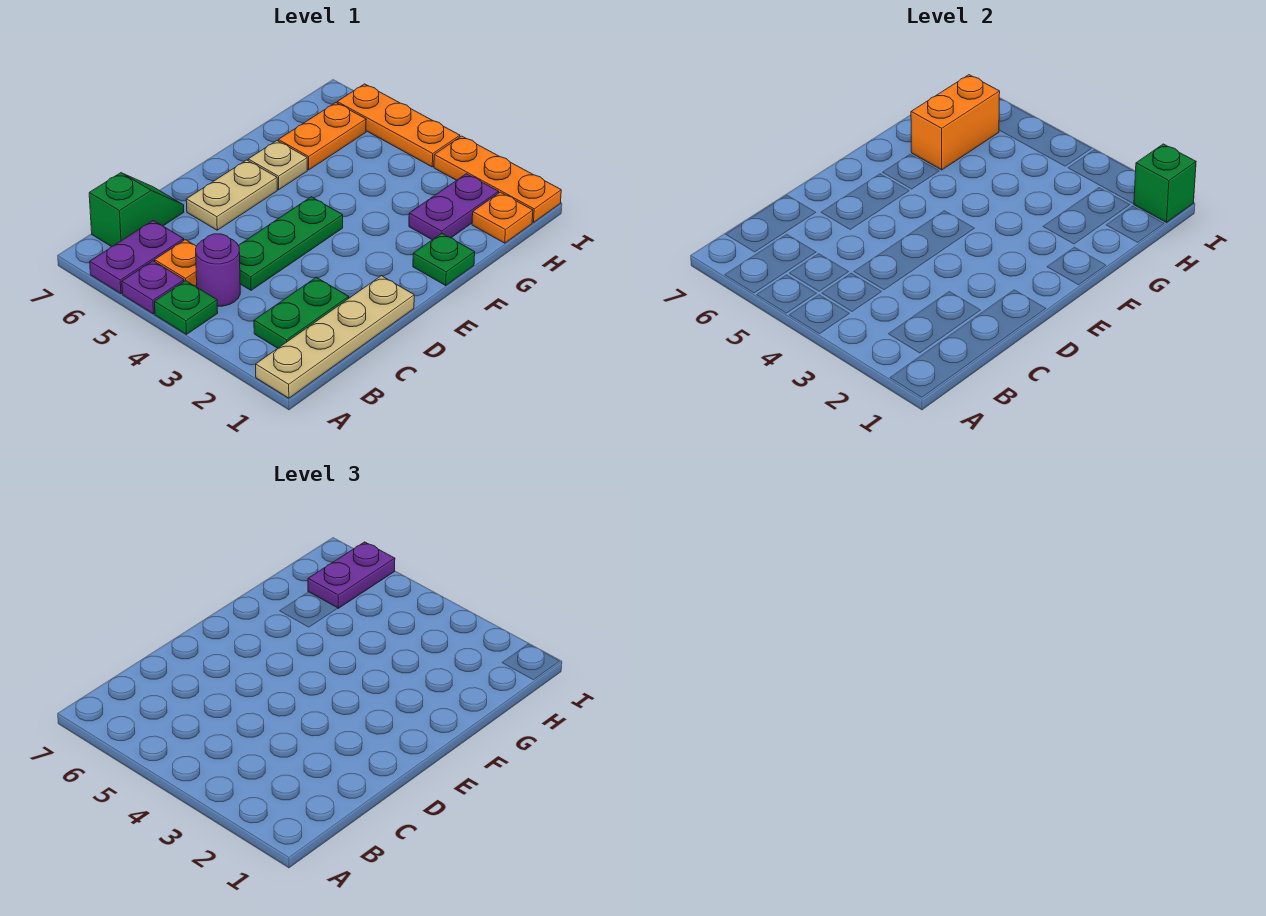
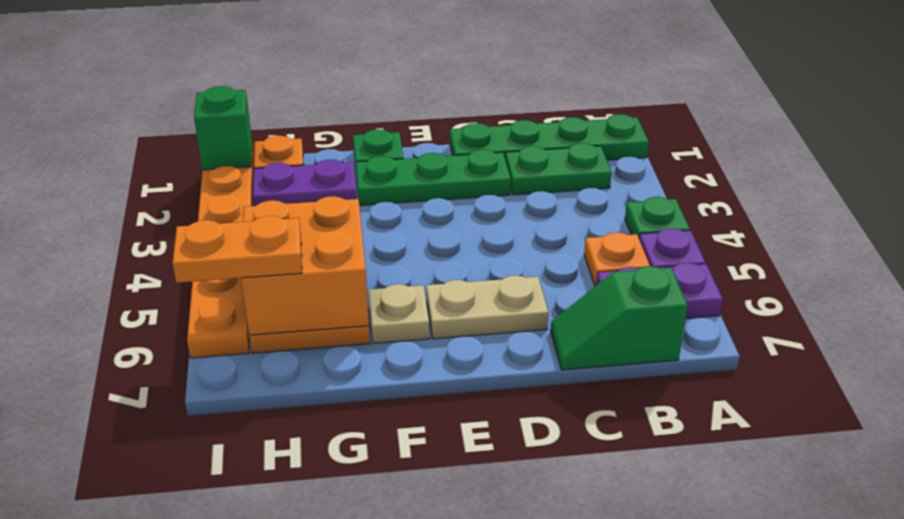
tan plate A1:D1 level 1 -> green plate A1:D1 level 1
purple round brick B4 level 1 -> none
green plate C4:E4 level 1 -> green plate D2:F2 level 1
orange brick G6:H6 level 2 -> orange brick G5:H6 level 2
purple plate H6:I6 level 3 -> orange plate H6:I6 level 3

